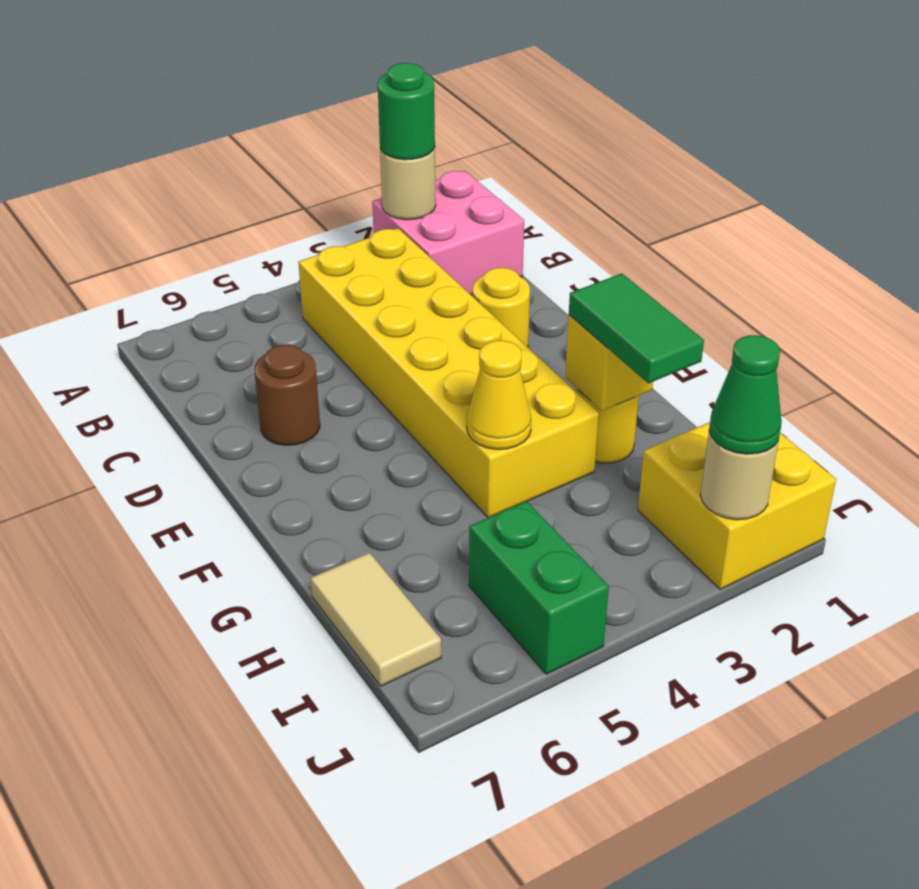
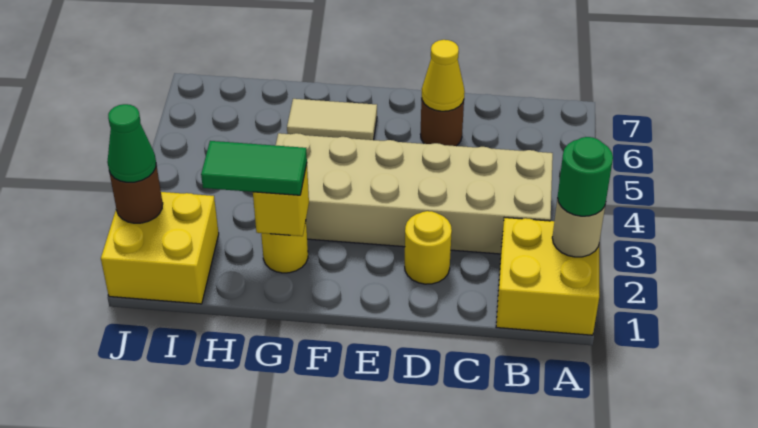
pink brick A1:B2 level 1 -> yellow brick A1:B2 level 1
yellow brick B3:G4 level 1 -> tan brick B3:G4 level 1
yellow cone G4 level 2 -> yellow cone D6 level 2
tan tile H7:I7 level 1 -> tan tile F6:G6 level 1
green brick I5:J5 level 1 -> none
tan round brick J2 level 2 -> brown round brick J2 level 2

